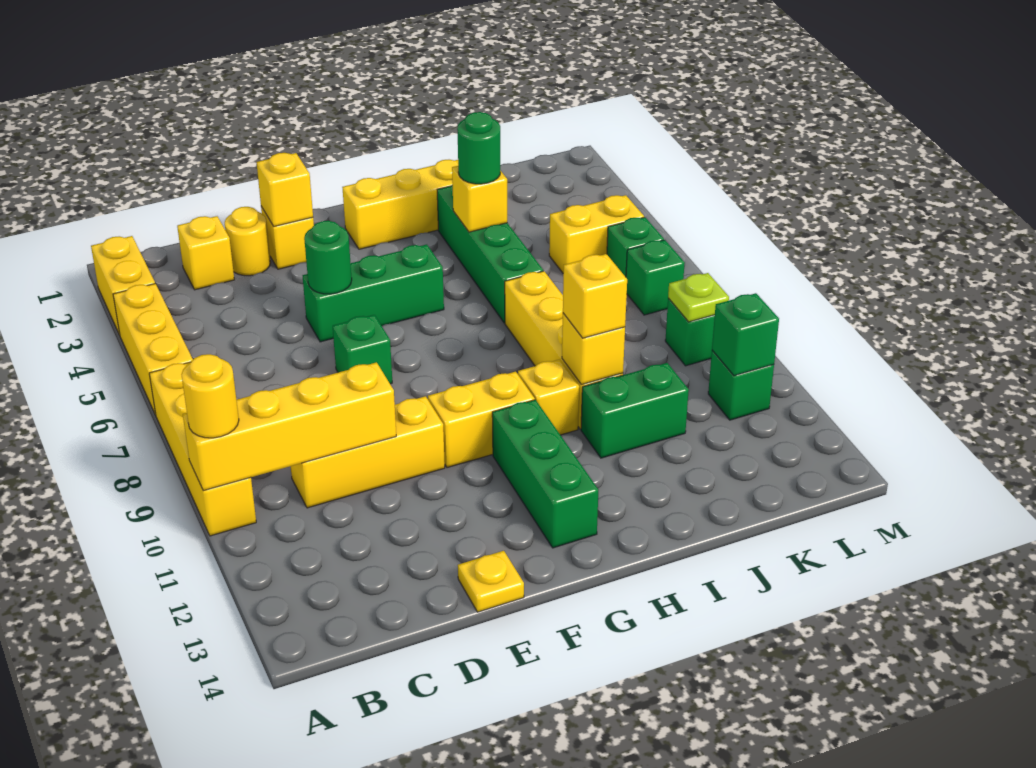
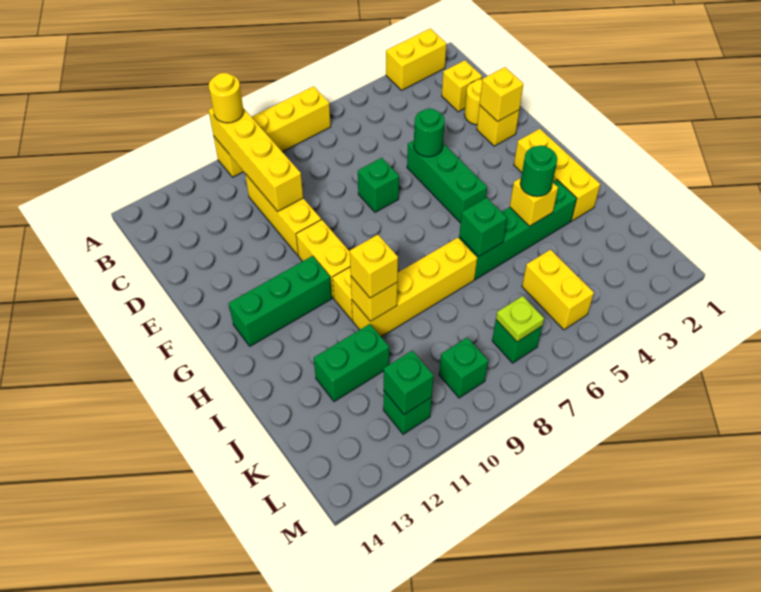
yellow brick A4:A6 level 1 -> none
yellow plate E14 level 1 -> none
green brick I11:J11 level 1 -> green brick J11:J12 level 1
green brick L6 level 1 -> green brick I6 level 2
lime plate L9 level 2 -> lime plate L7 level 2

